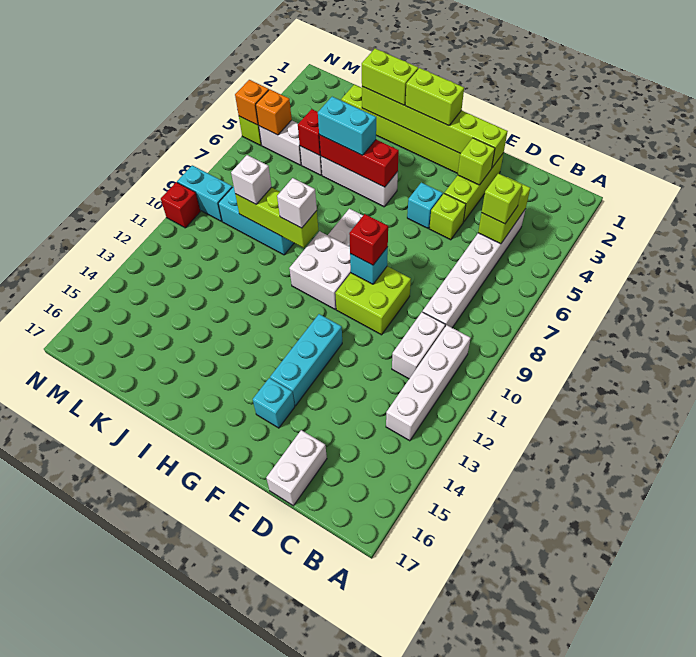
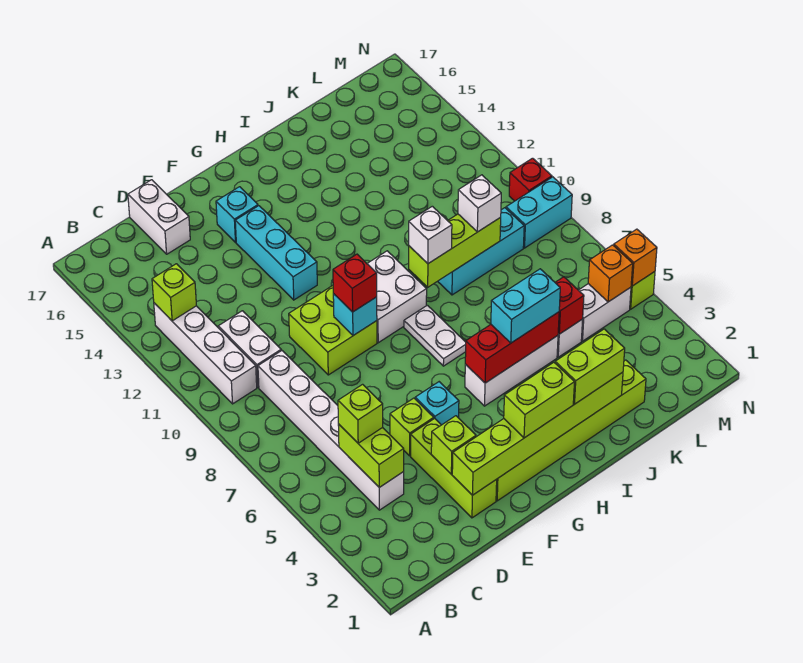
none -> lime brick B13 level 2

